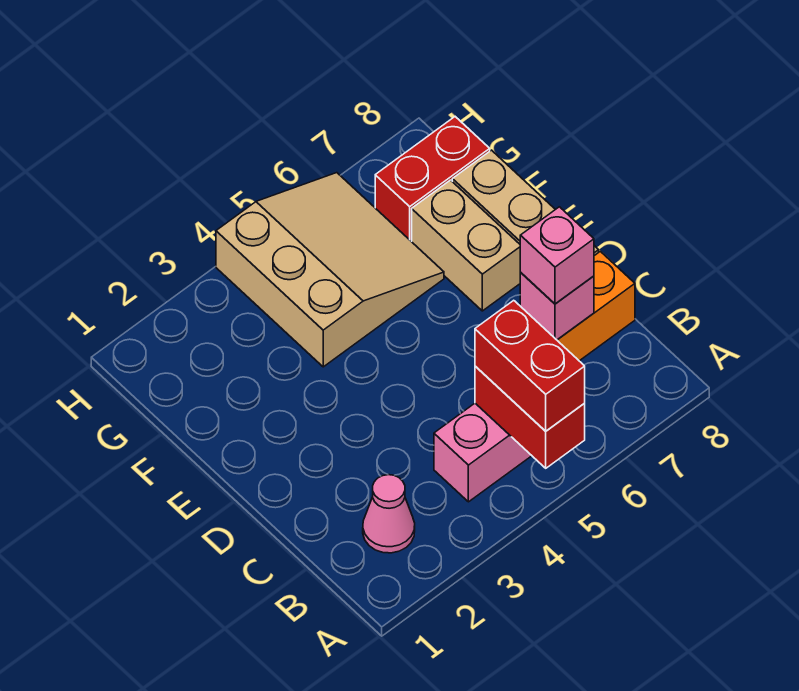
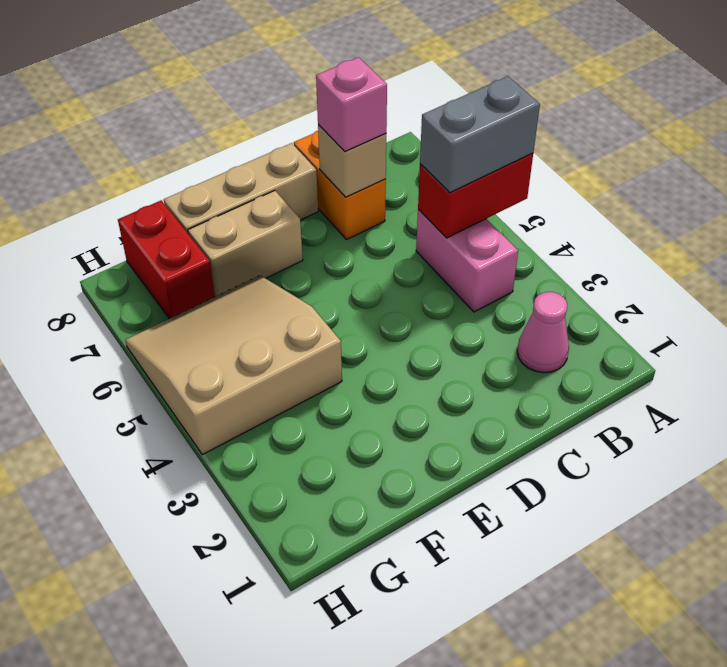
red brick A5:B5 level 3 -> grey brick A5:B5 level 3
pink brick C7 level 2 -> tan brick C7 level 2

